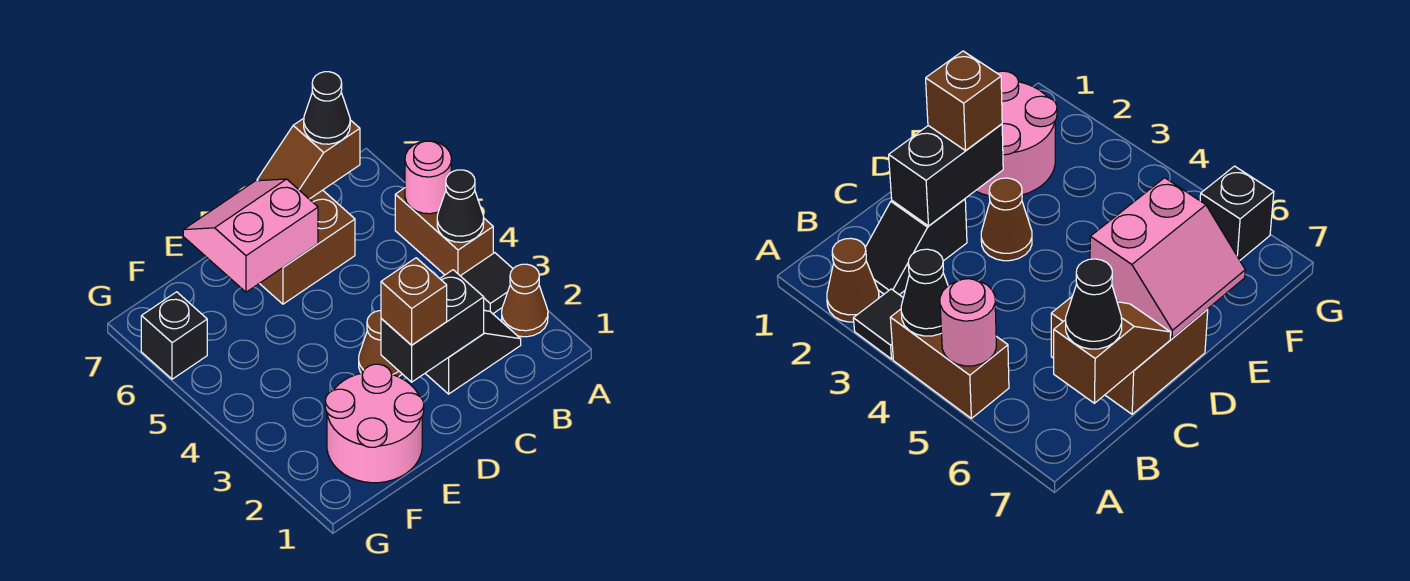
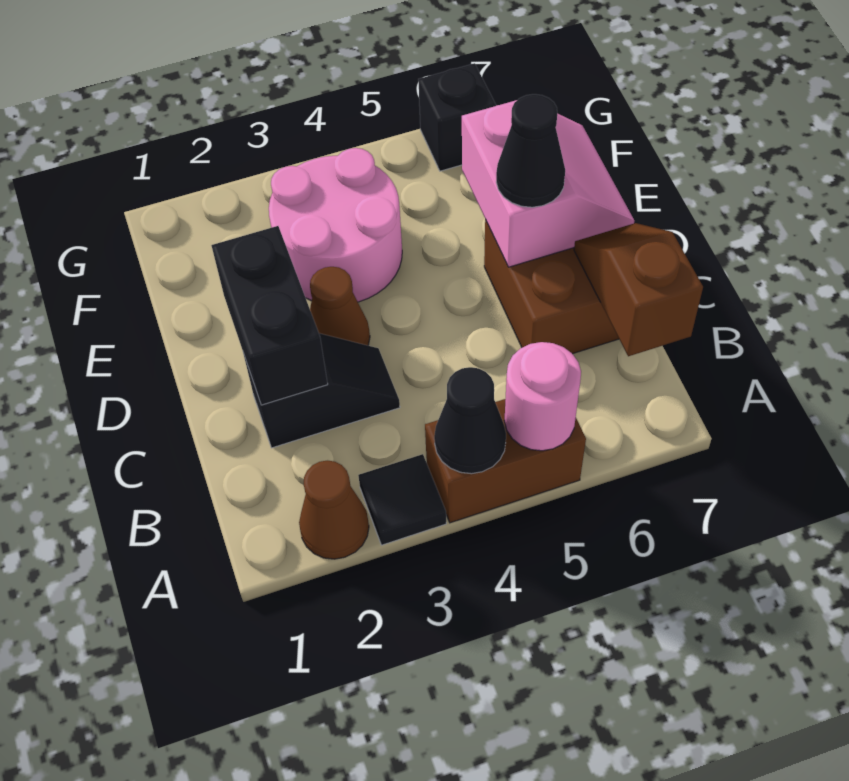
black slope B2:C2 level 1 top C -> black slope C2:C3 level 1 top 2
black cone B7 level 3 -> black cone D6 level 3
brown brick D2 level 3 -> none
pink round brick E1:F2 level 1 -> pink round brick E3:F4 level 1

